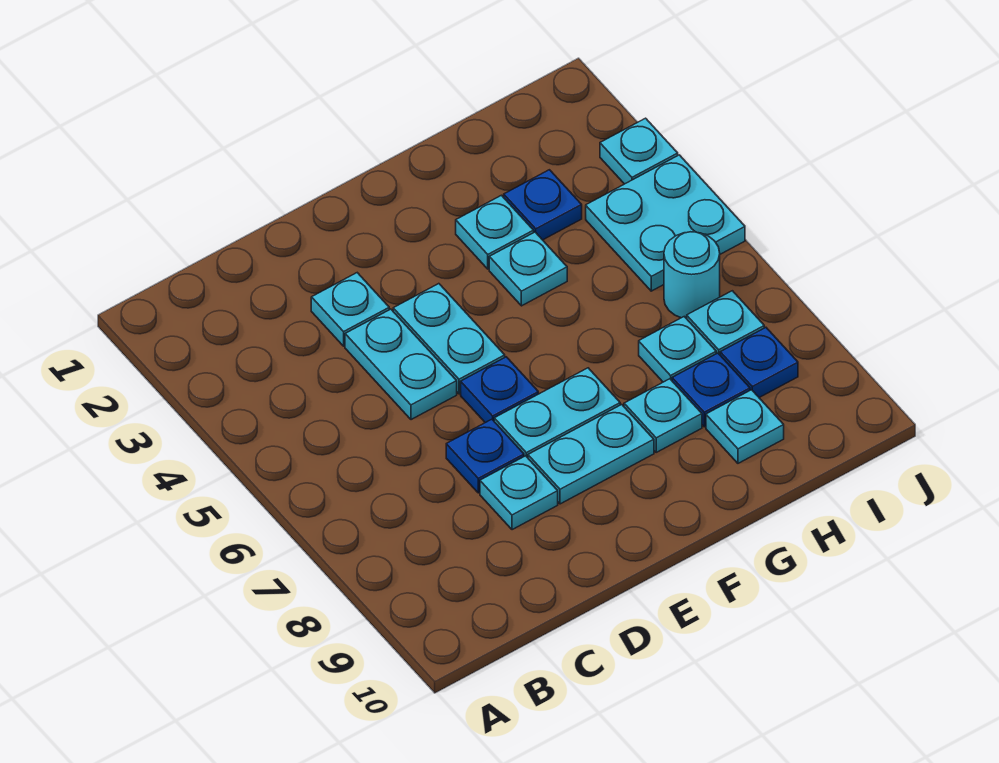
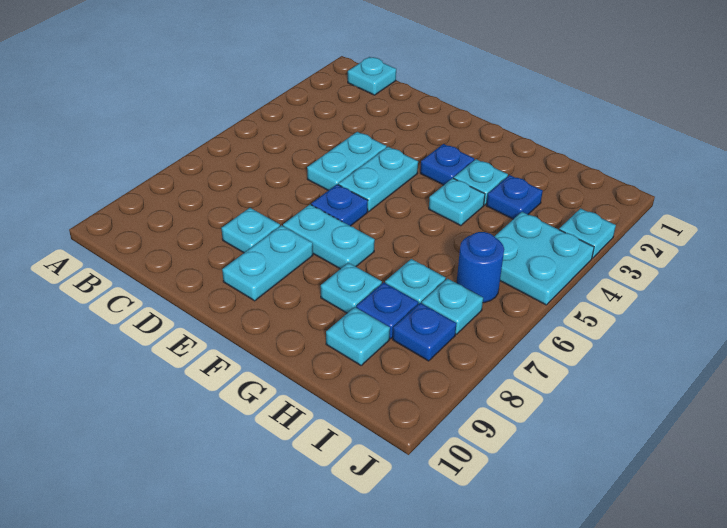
cyan plate D3 level 1 -> cyan plate B1 level 1
blue plate D7 level 1 -> blue plate F3 level 1
cyan plate E8:F8 level 1 -> cyan plate E8:E9 level 1
cyan round brick I6 level 1 -> blue round brick I6 level 1

